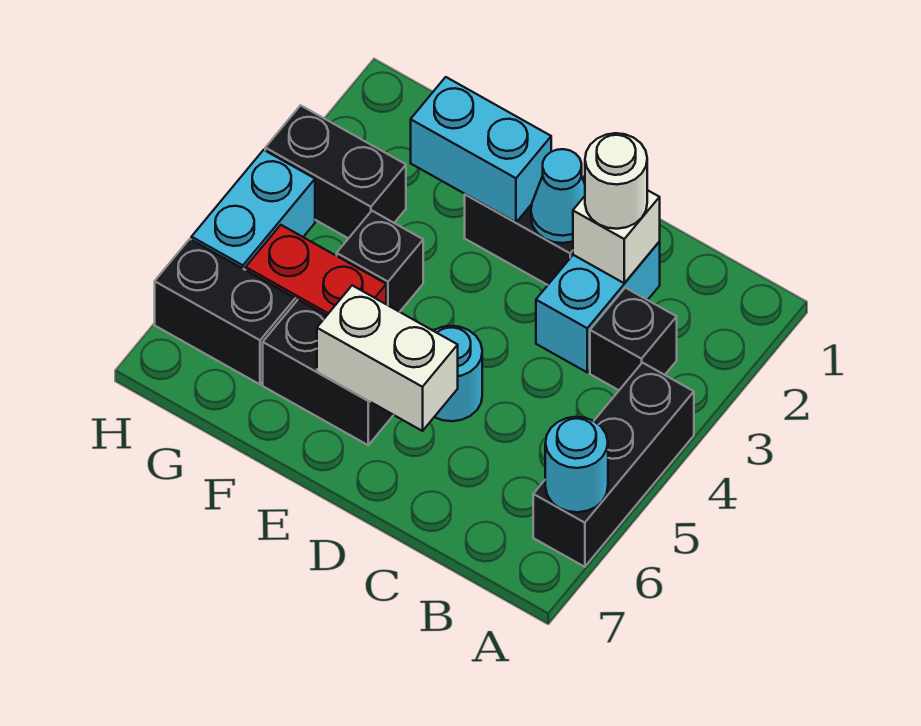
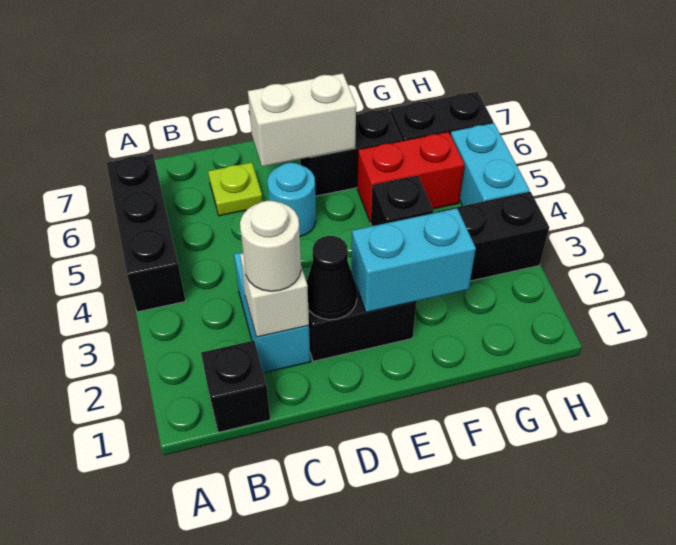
cyan round brick A6 level 2 -> none
black brick B3 level 1 -> black brick B1 level 1
none -> lime plate C6 level 1
cyan cone D2 level 2 -> black cone D2 level 2

